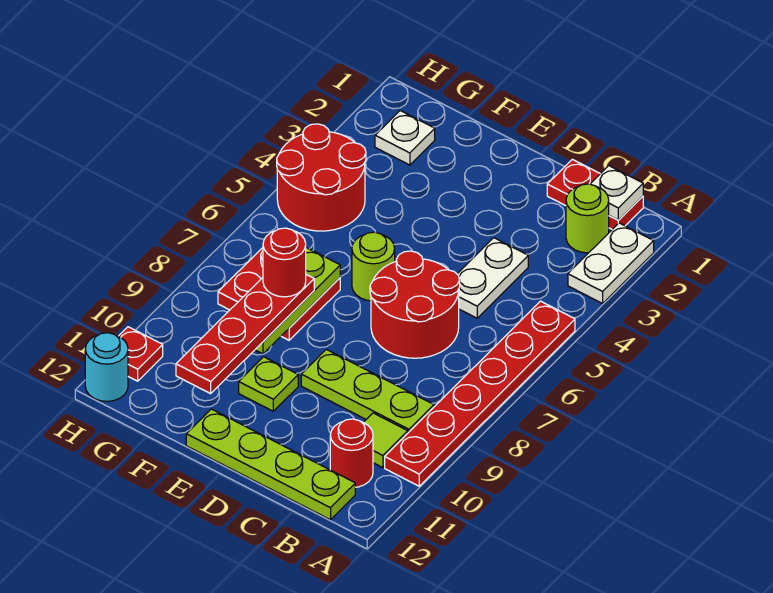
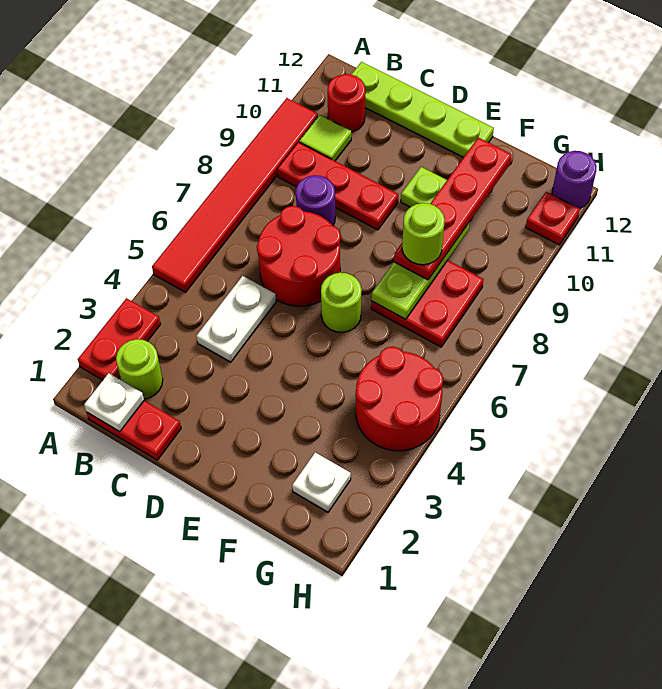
white plate A2:A3 level 1 -> red plate A2:A3 level 1
red plate A5:A10 level 1 -> red tile A5:A10 level 1
lime plate B9:D9 level 1 -> red plate B9:D9 level 1
none -> purple round brick C8 level 1
red round brick F8 level 4 -> lime round brick F8 level 4
cyan round brick H12 level 1 -> purple round brick H12 level 1

